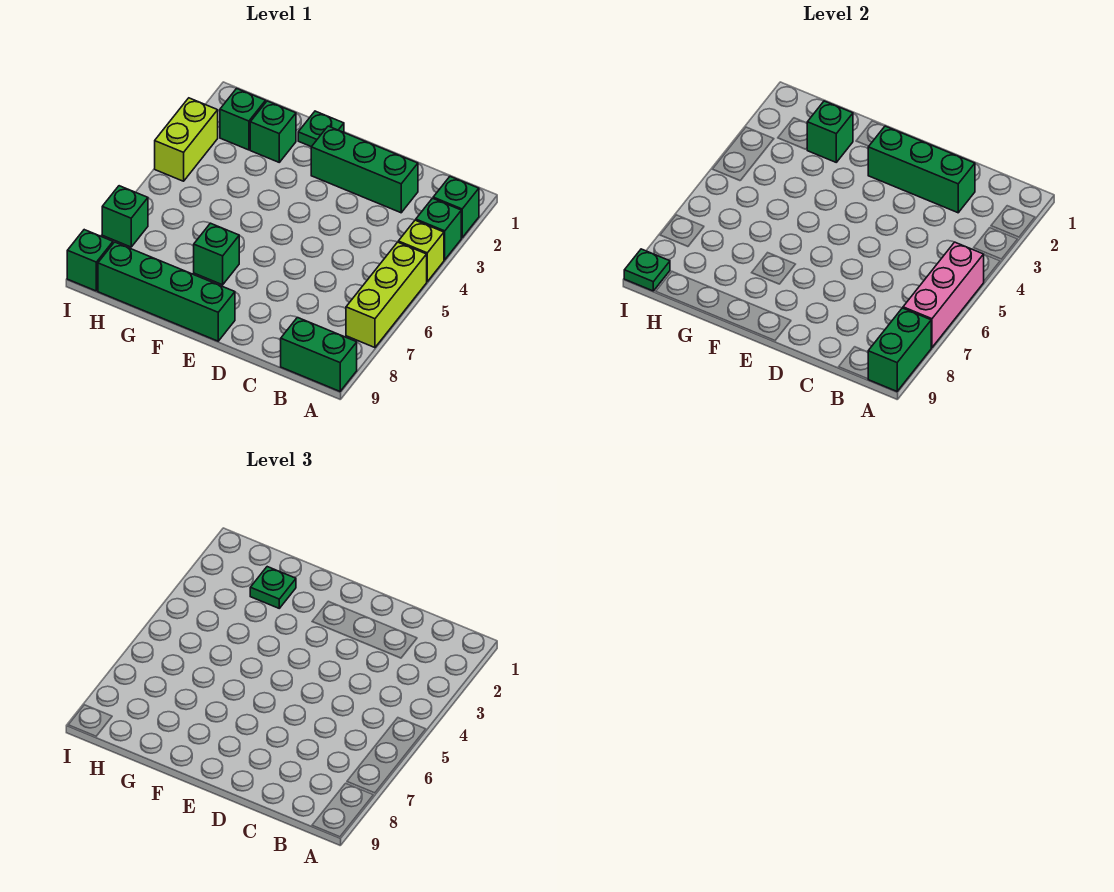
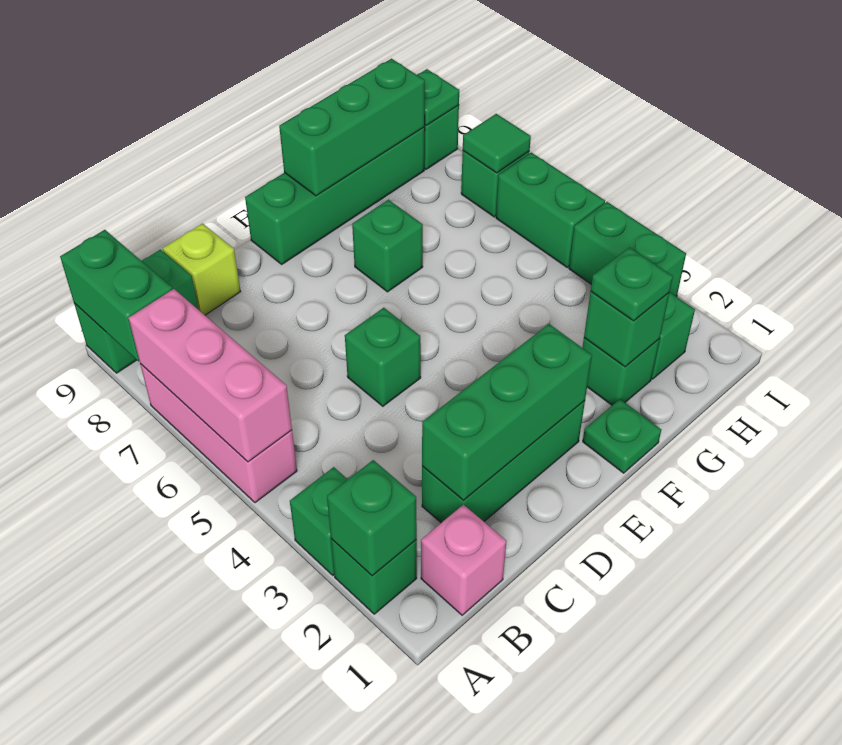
none -> green brick A2 level 2
lime brick A4 level 1 -> lime brick C9 level 1
lime brick A5:A7 level 1 -> pink brick A5:A7 level 1
none -> pink brick B1 level 1
none -> green brick D5 level 1
none -> green brick F9:H9 level 2
lime brick I3:I4 level 1 -> green brick I3:I4 level 1
none -> green brick I5:I6 level 1
none -> green tile I7 level 2

